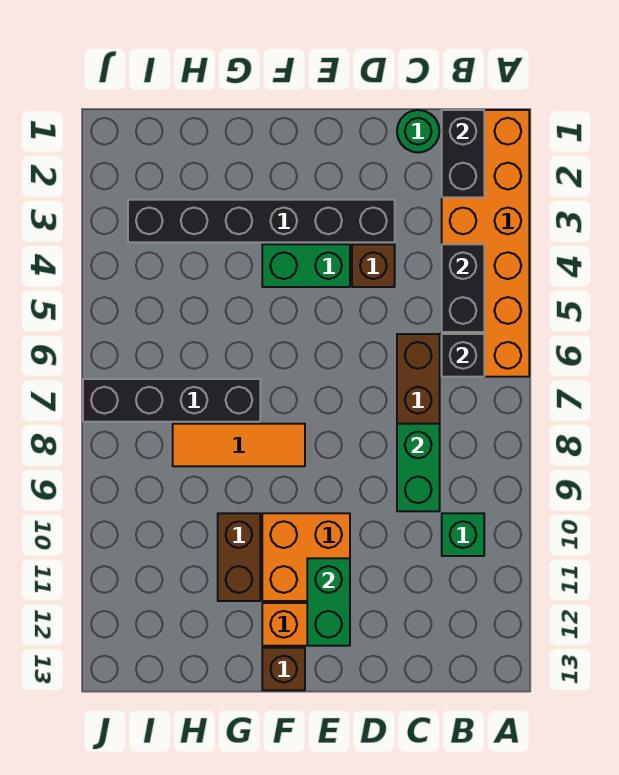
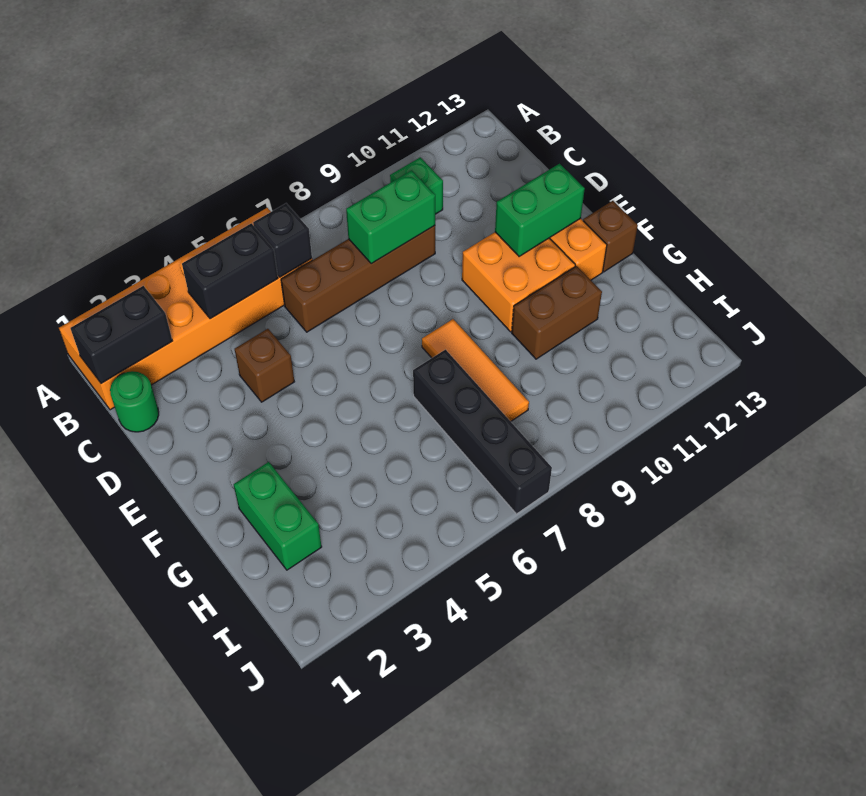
black brick D3:I3 level 1 -> none
green brick E4:F4 level 1 -> green brick G2:H2 level 1

